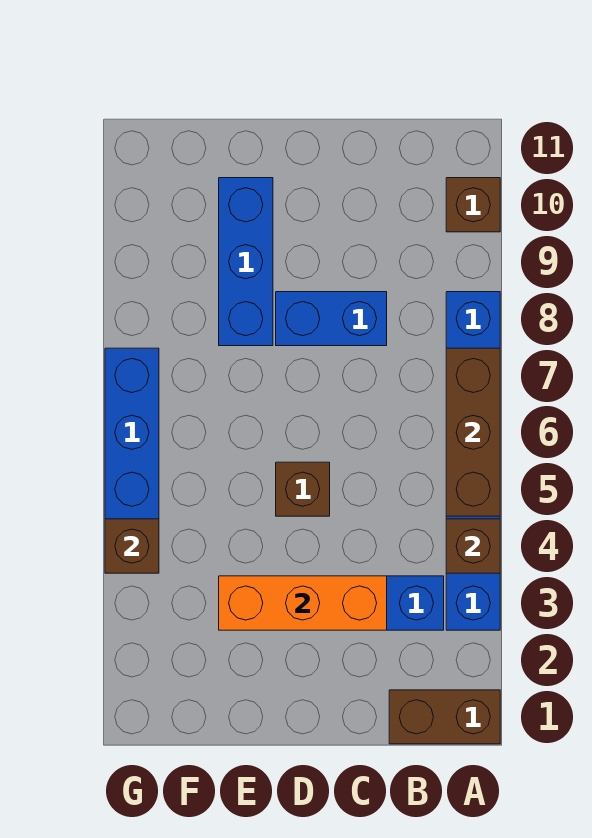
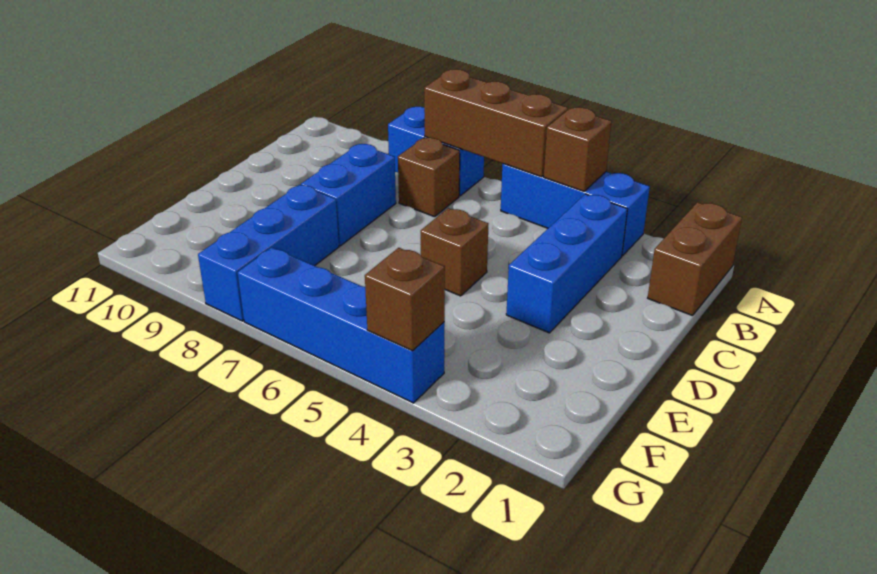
brown brick A10 level 1 -> brown brick B7 level 1
orange brick C3:E3 level 2 -> none
blue brick E8:E10 level 1 -> blue brick E8:G8 level 1

